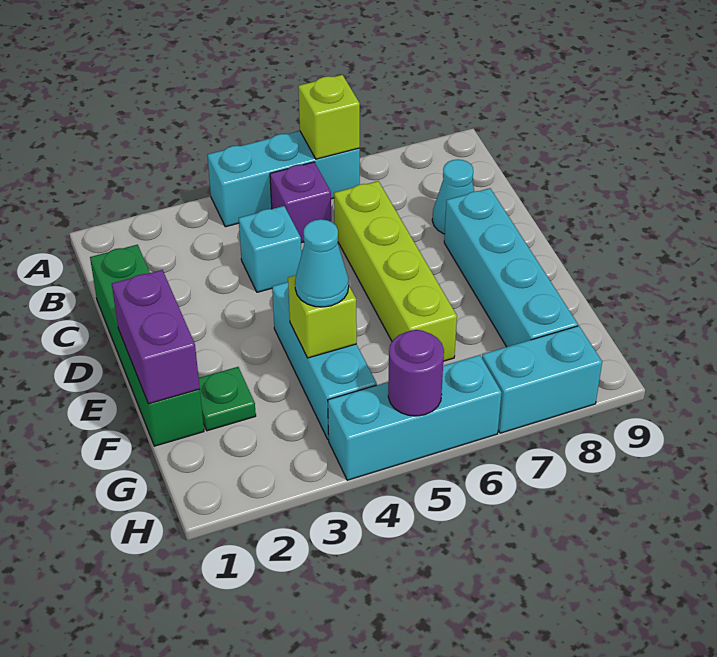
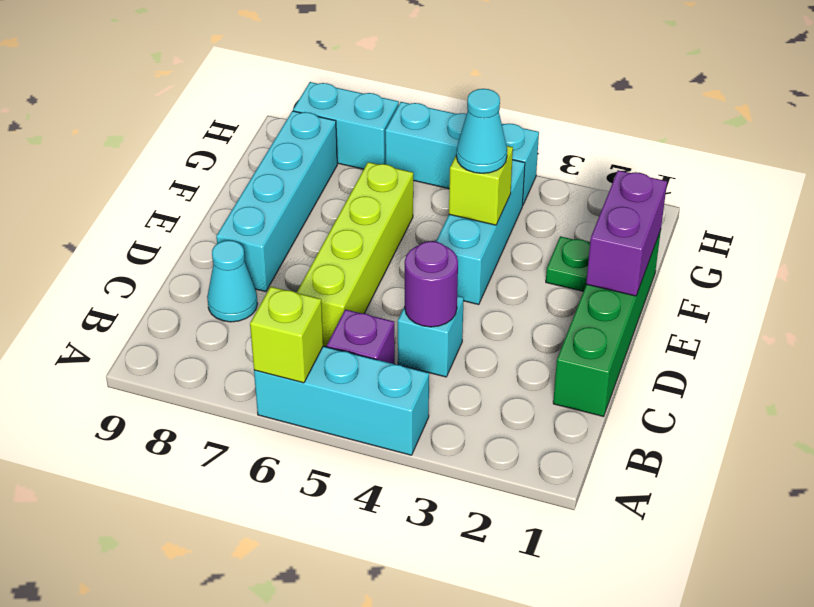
purple round brick H5 level 2 -> purple round brick C4 level 2

